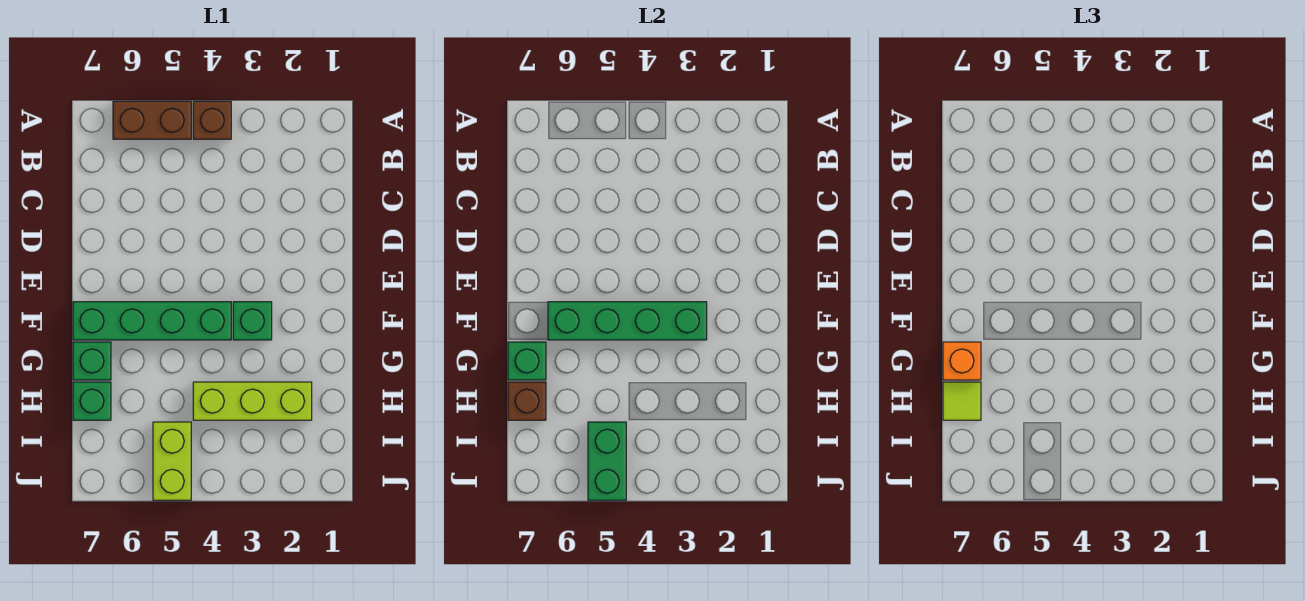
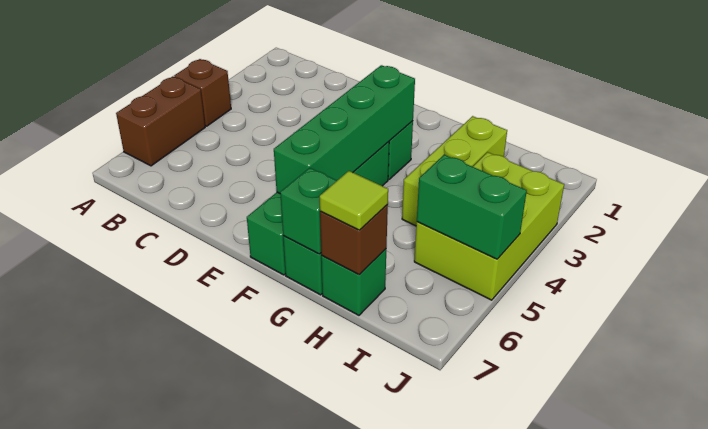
orange brick G7 level 3 -> none
lime brick I5:J5 level 1 -> lime brick I3:J5 level 1

